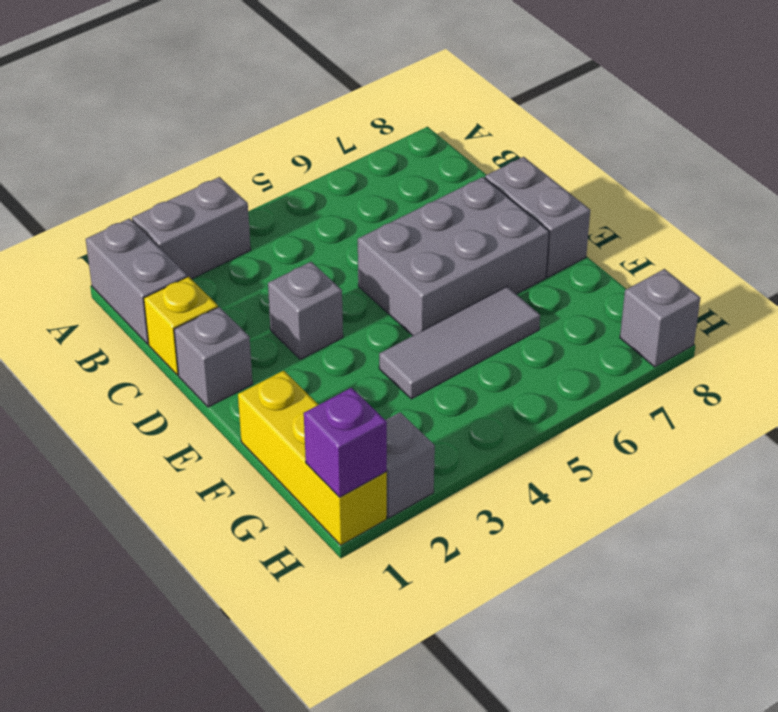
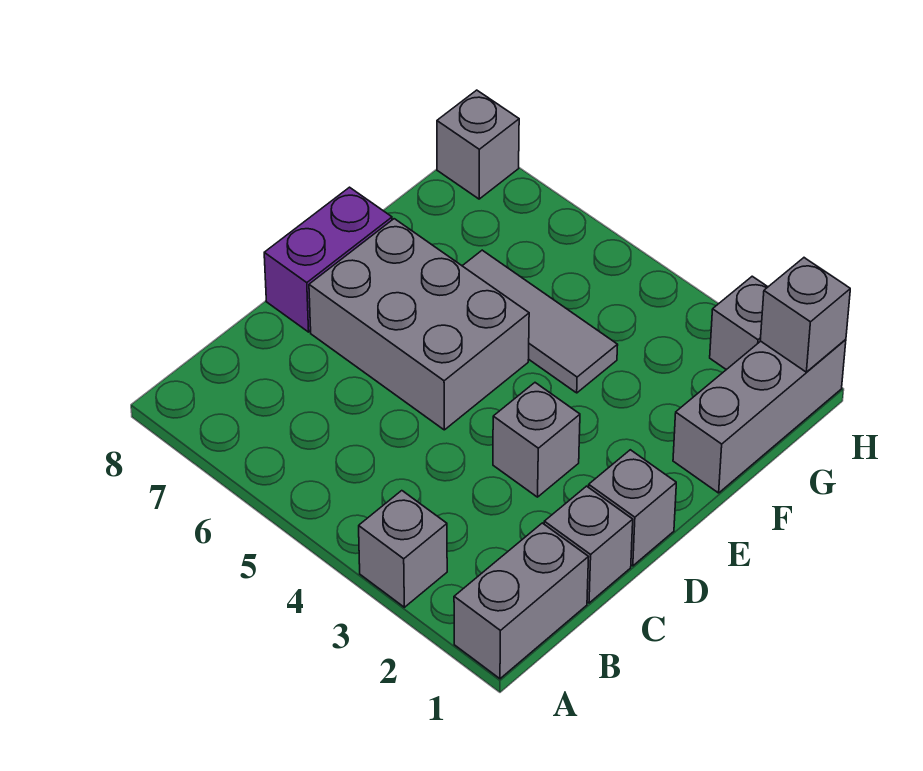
grey brick A2:A3 level 1 -> grey brick A3 level 1
yellow brick C1 level 1 -> grey brick C1 level 1
grey brick D8:E8 level 1 -> purple brick D8:E8 level 1
yellow brick F1:H1 level 1 -> grey brick F1:H1 level 1
purple brick H1 level 2 -> grey brick H1 level 2

